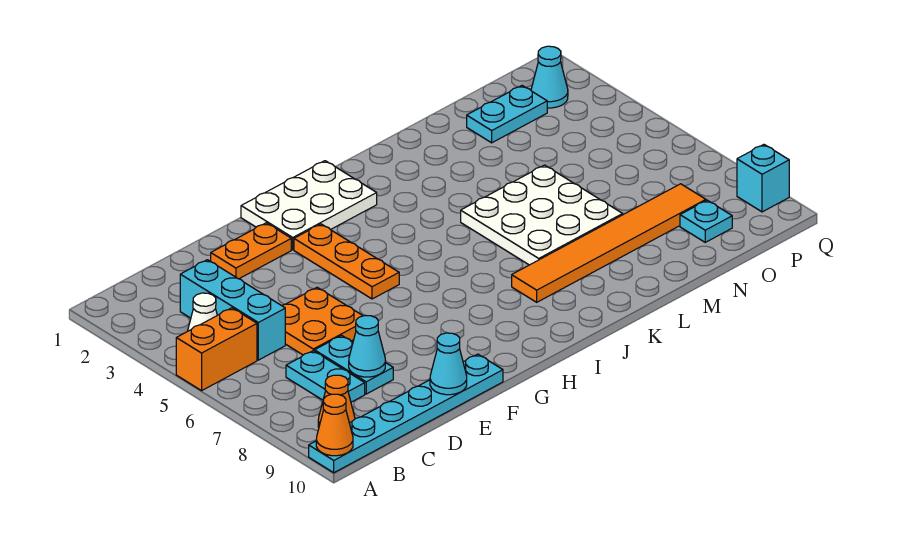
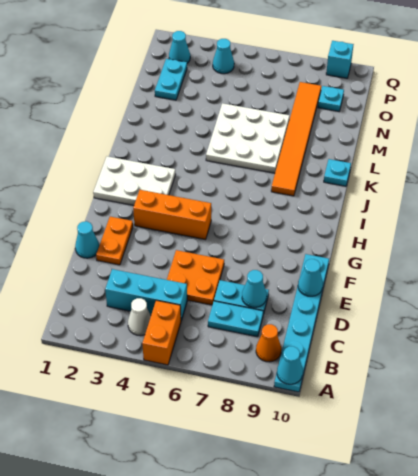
orange cone A10 level 2 -> cyan cone A10 level 2
none -> cyan cone E1 level 1
white plate G1:I2 level 1 -> white plate H1:I3 level 1
orange plate G3:G5 level 1 -> orange brick G3:G5 level 1
none -> cyan plate K10 level 1
none -> cyan cone P4 level 1

